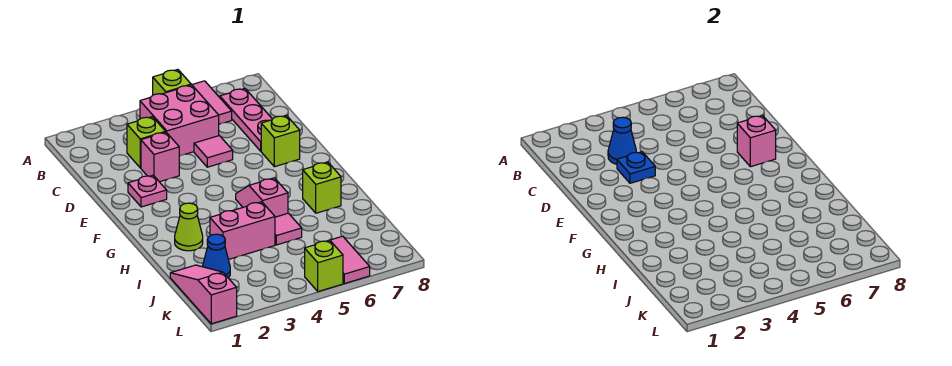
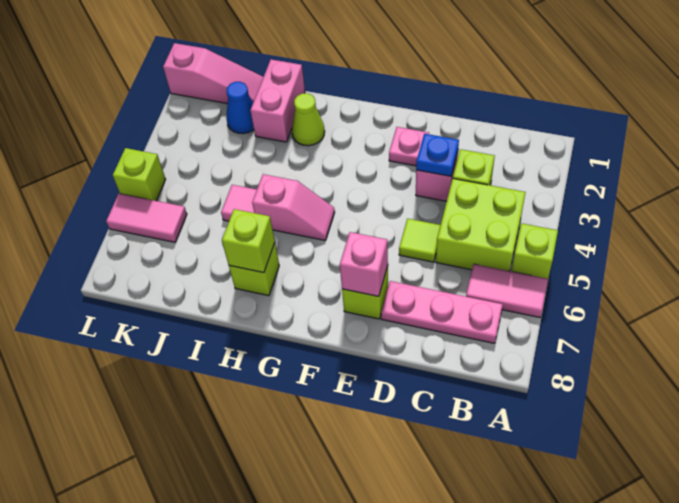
pink brick B4:C5 level 1 -> lime brick B4:C5 level 1
blue cone C3 level 2 -> none
pink tile D5 level 1 -> lime tile D5 level 1
none -> lime brick H7 level 2
pink brick I3:I4 level 1 -> pink brick I1:I2 level 1

